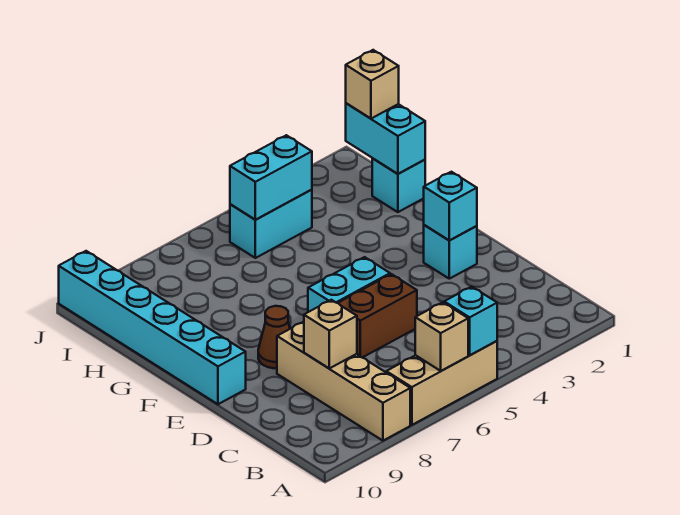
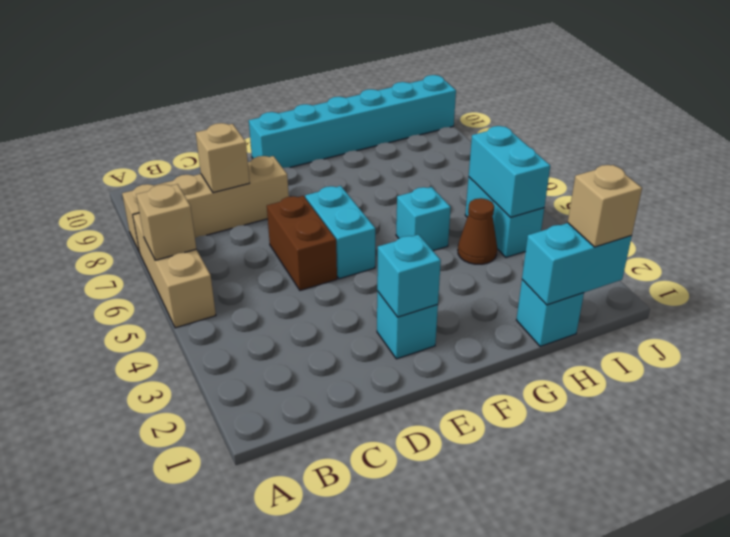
cyan brick A5 level 2 -> cyan brick G5 level 1
brown cone E8 level 1 -> brown cone H4 level 1

